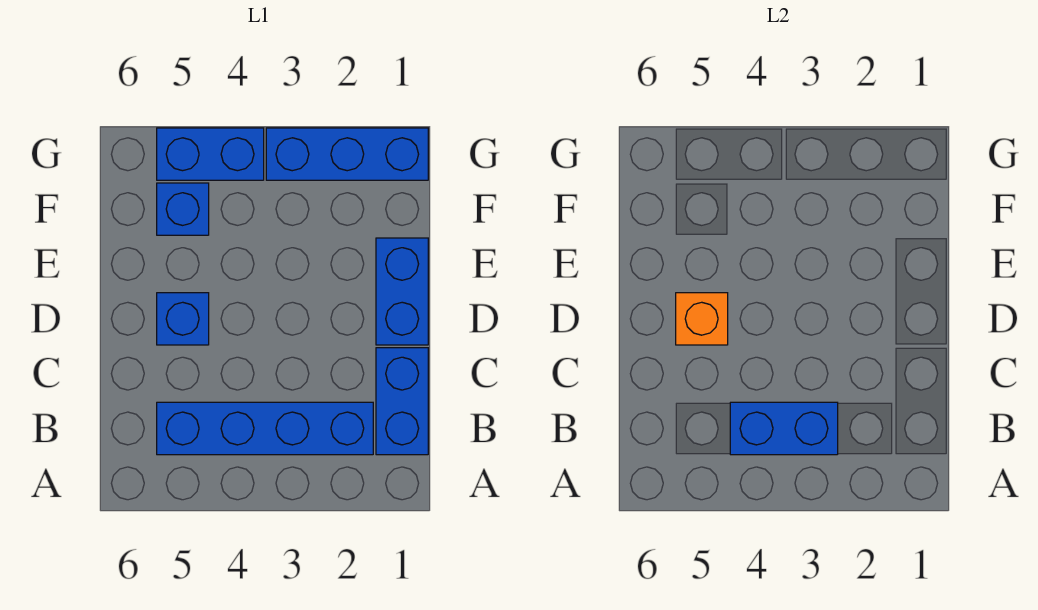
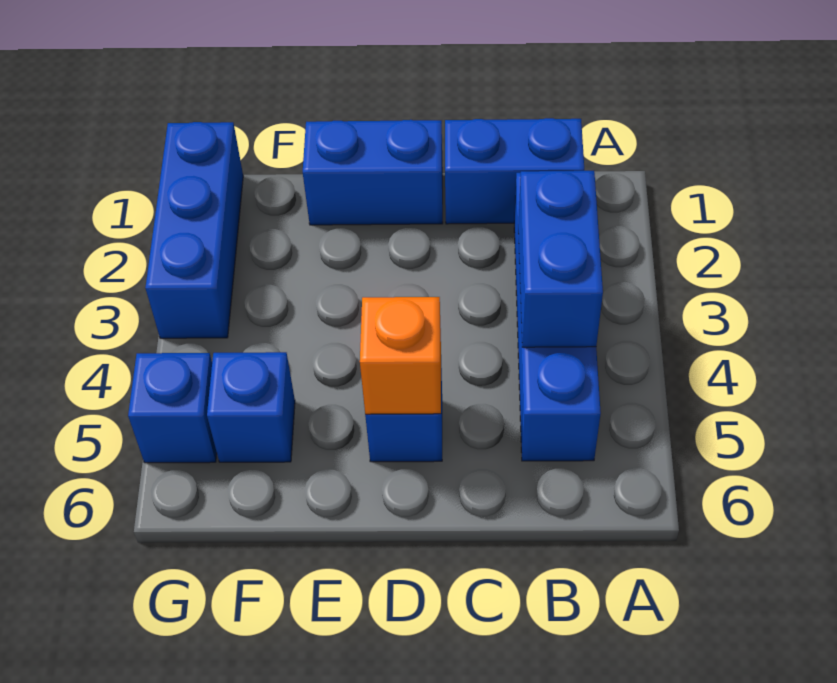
blue brick G4:G5 level 1 -> blue brick G5 level 1

